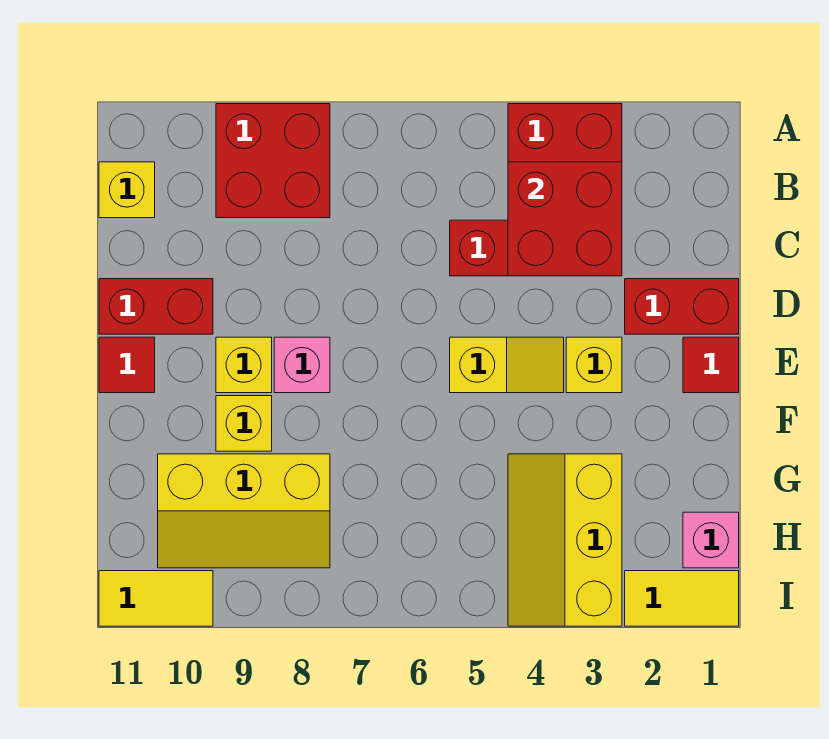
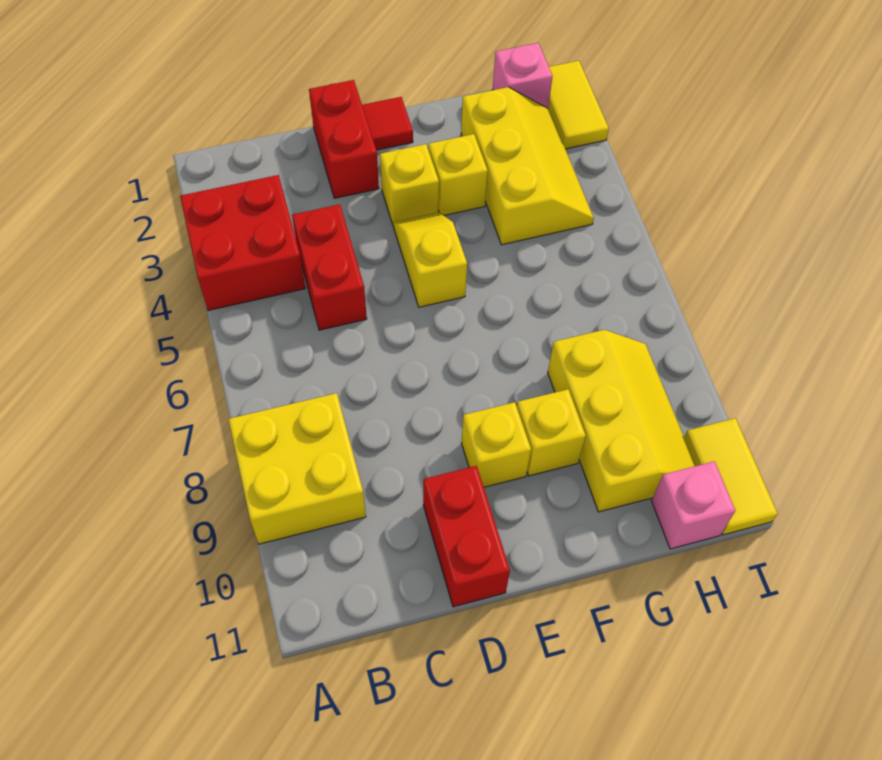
red brick A8:B9 level 1 -> yellow brick A8:B9 level 1
red brick B3:C4 level 2 -> none
yellow brick B11 level 1 -> yellow brick F3 level 1
pink brick E8 level 1 -> pink brick H11 level 1
red tile E11 level 1 -> none
yellow slope G3:I4 level 1 top 3 -> yellow slope G2:H4 level 1 top G

